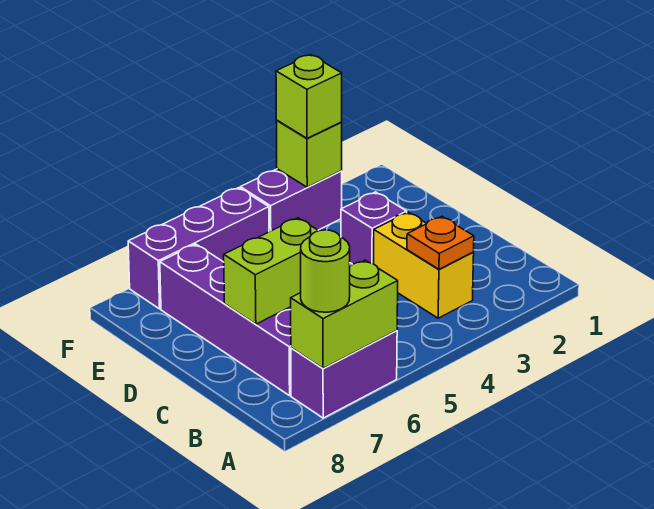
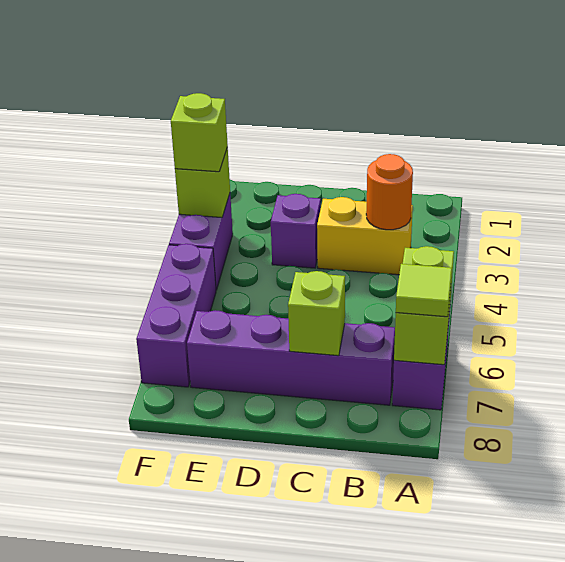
lime round brick A7 level 3 -> lime tile A7 level 3
orange plate B3 level 2 -> orange round brick B3 level 2
lime brick C6:C7 level 2 -> lime brick C7 level 2

